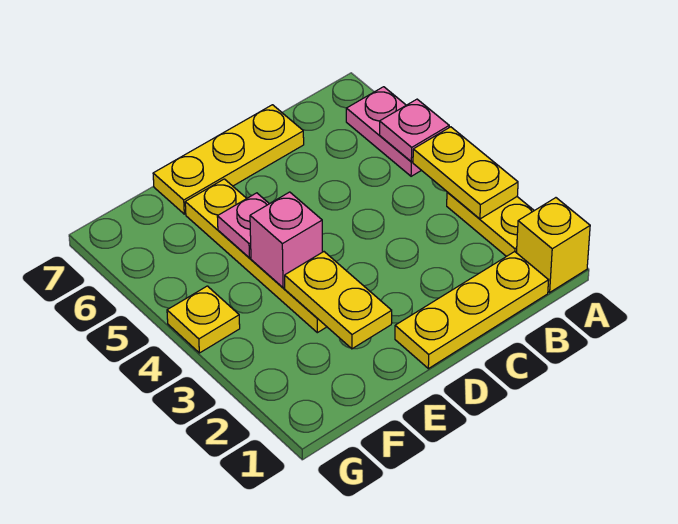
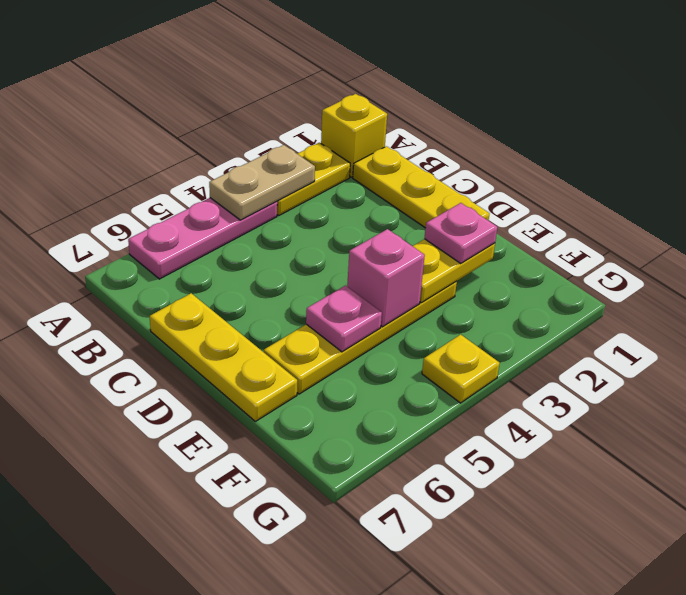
yellow plate A3:A4 level 2 -> tan plate A3:A4 level 2
pink plate A5:A6 level 1 -> pink plate A4:A6 level 1
pink plate A5 level 2 -> pink plate E2 level 3

